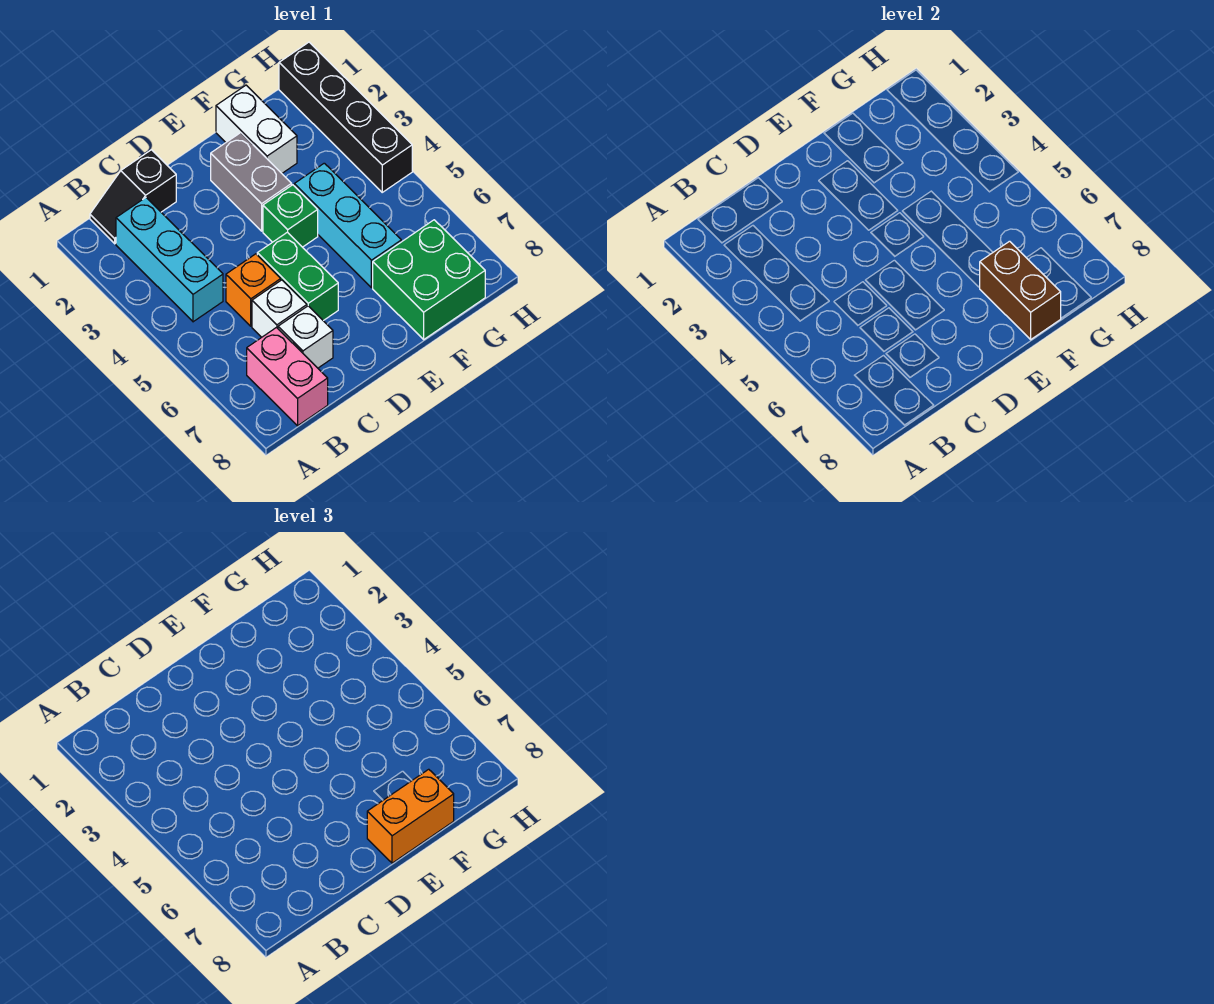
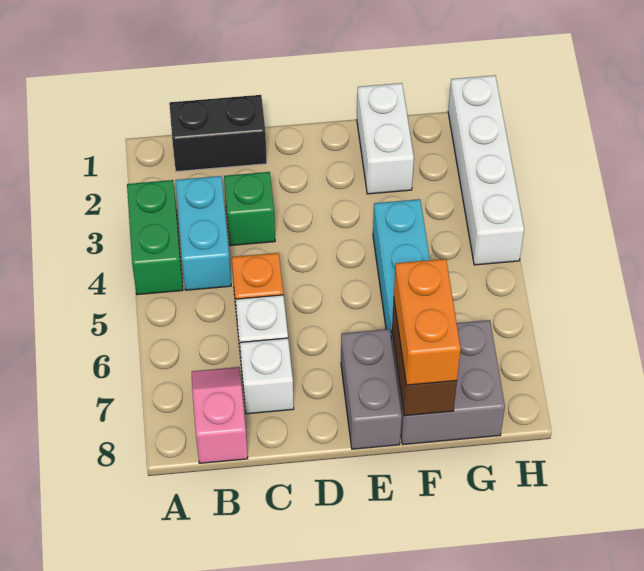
black slope B1:C1 level 1 top C -> black brick B1:C1 level 1
cyan brick B2:B4 level 1 -> cyan brick B3:B4 level 1
pink brick B7:B8 level 1 -> pink slope B7:B8 level 1 top 8
green brick D5:D6 level 1 -> green brick A3:A4 level 1
grey brick E2:E3 level 1 -> grey brick E7:E8 level 1
green brick E4 level 1 -> green brick C3 level 1
orange brick E8:F8 level 3 -> orange brick F7:F8 level 3
green brick F7:G8 level 1 -> grey brick F7:G8 level 1
black brick H1:H4 level 1 -> white brick H1:H4 level 1

